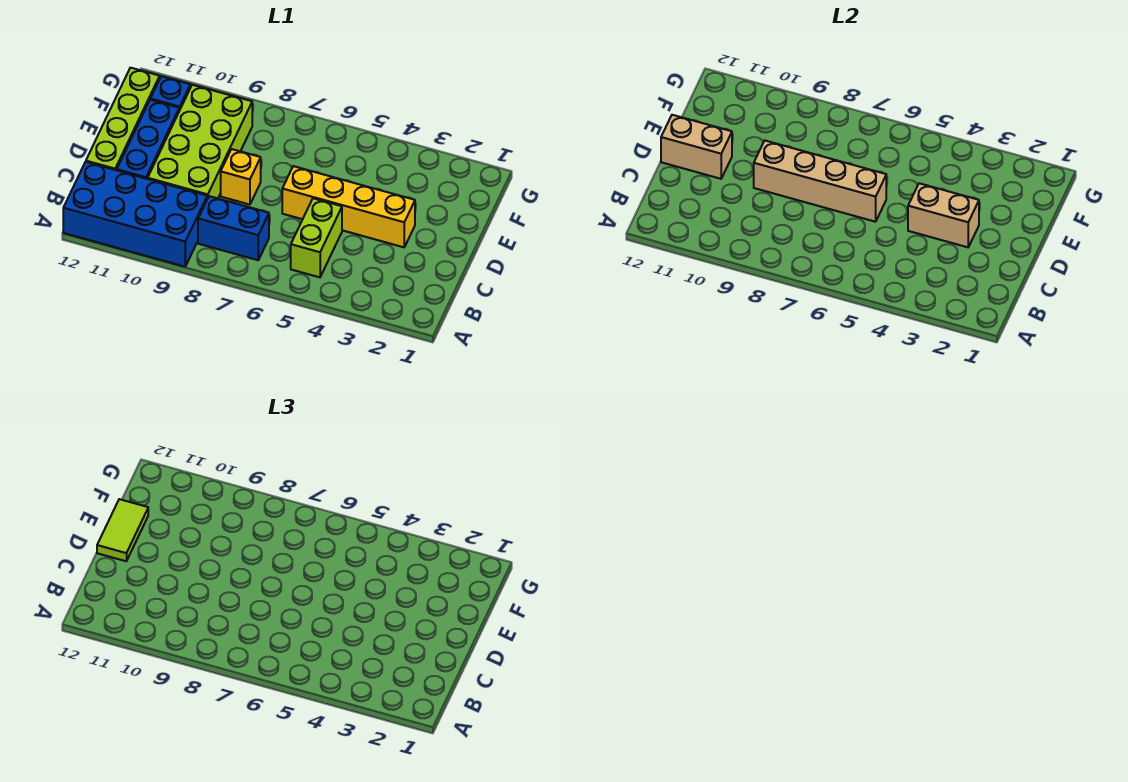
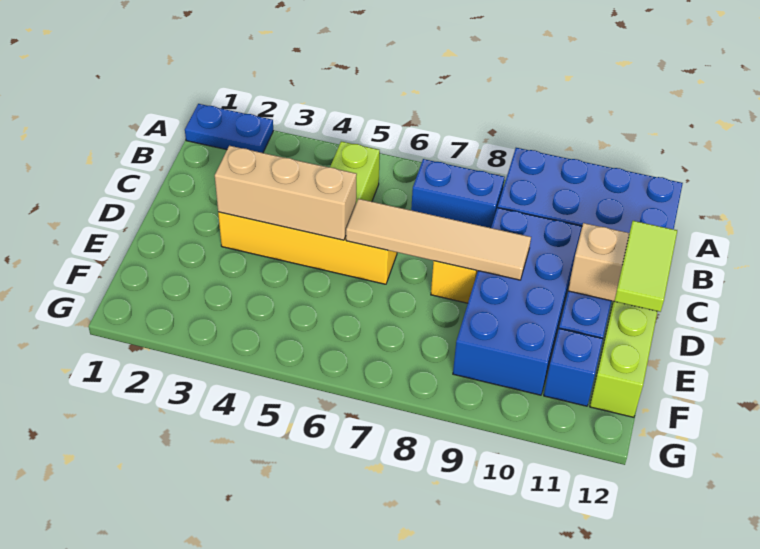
none -> blue plate A1:A2 level 1
lime brick C9:F10 level 1 -> blue brick C9:F10 level 1
tan brick D3:D4 level 2 -> tan brick D3:D5 level 2
tan brick D6:D9 level 2 -> tan tile D6:D9 level 2

